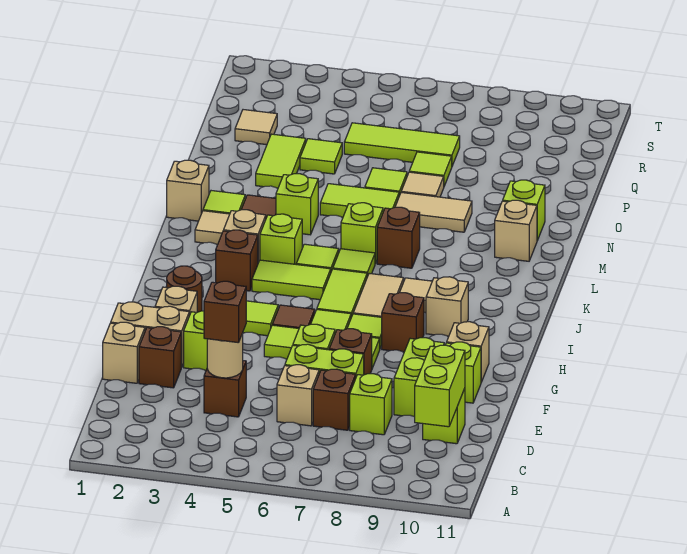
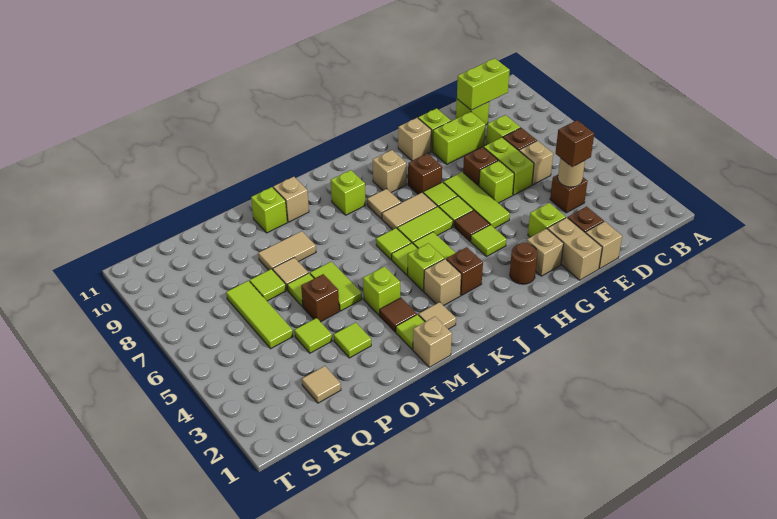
lime brick L6 level 1 -> lime brick K9 level 1
brown brick L7 level 1 -> brown brick O5 level 1
tan tile N7:N8 level 1 -> tan tile N8:O8 level 1
lime tile O3:P3 level 1 -> lime tile O3 level 1

